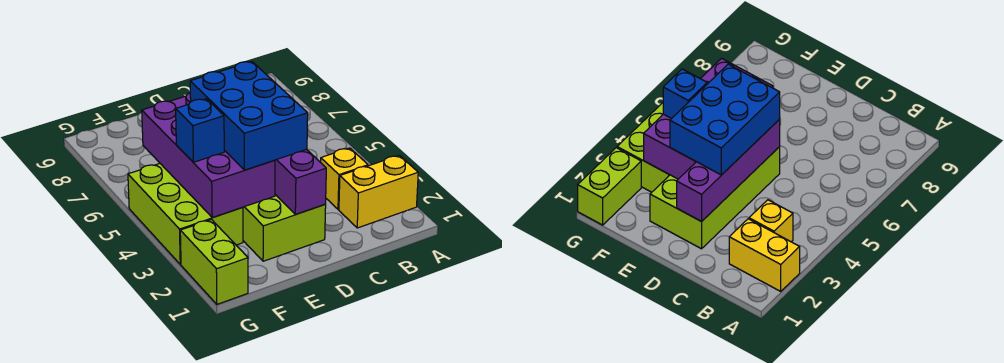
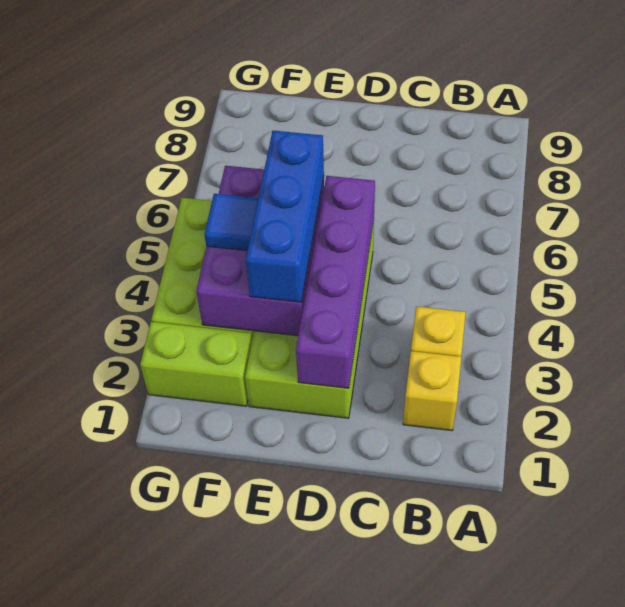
yellow brick A2:B2 level 1 -> yellow brick B2 level 1
blue brick D3:E5 level 3 -> blue brick E3:E5 level 3
purple brick E3:F6 level 2 -> purple brick E3:F5 level 2
blue brick F4 level 3 -> blue tile F4 level 3
lime brick G1:G2 level 1 -> lime brick F2:G2 level 1

